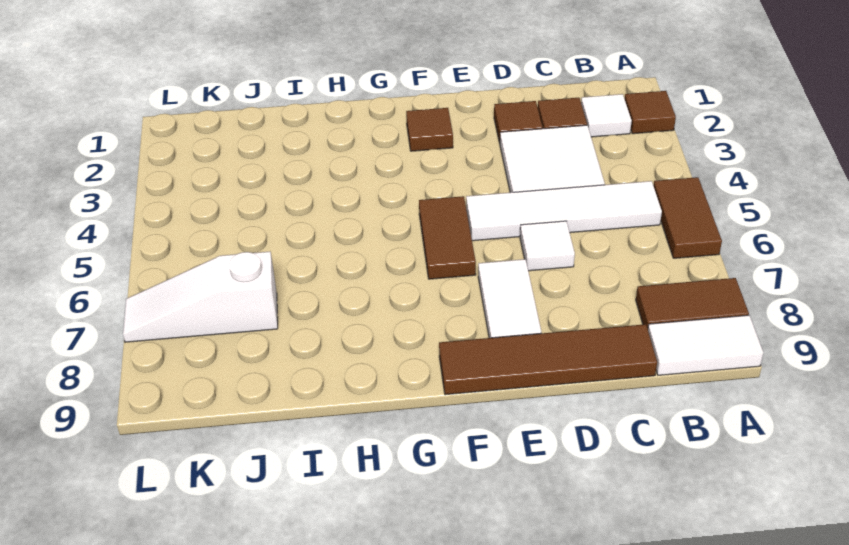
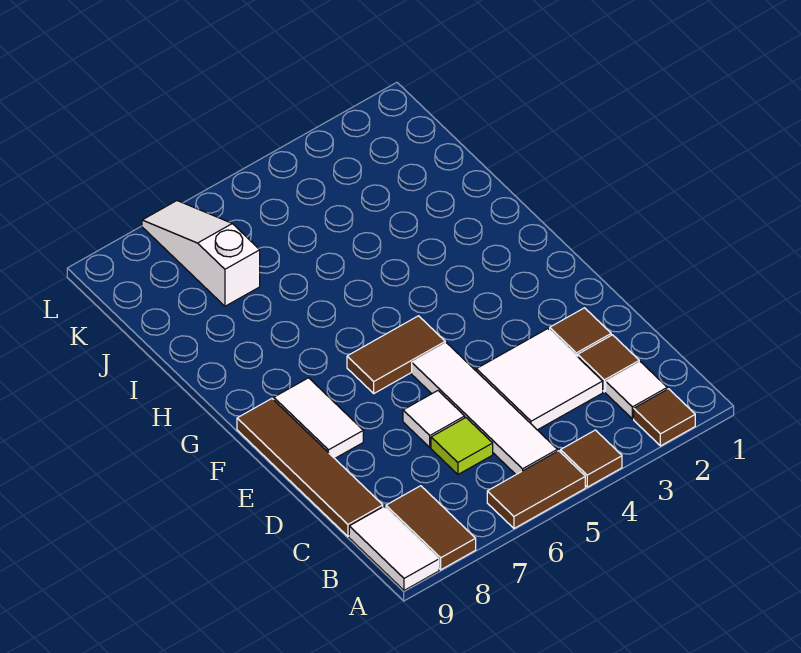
none -> lime tile C6 level 1
white tile E7:E8 level 1 -> white tile E8:F8 level 1
brown tile F2 level 1 -> brown tile A4 level 1

